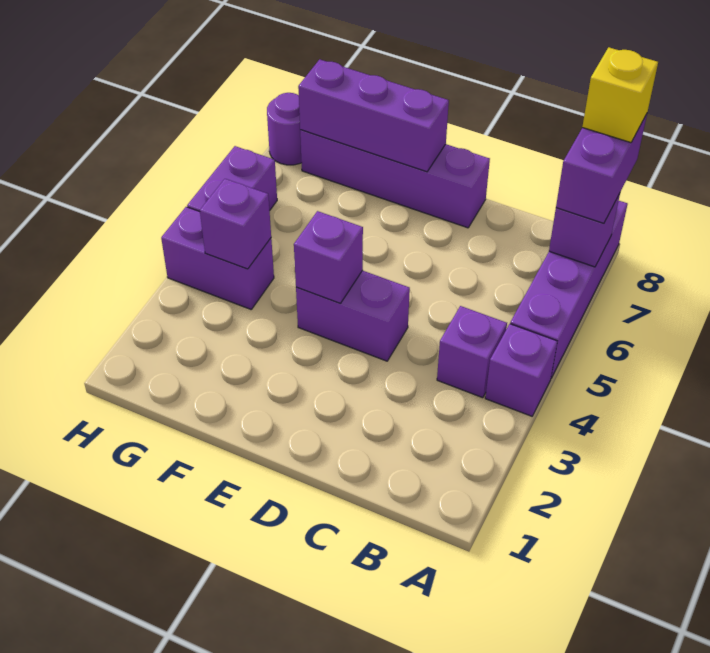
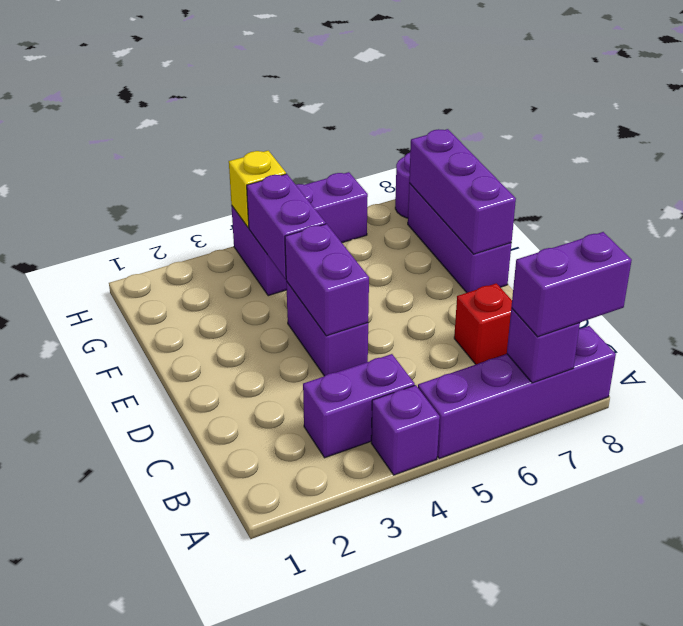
yellow brick A8 level 4 -> yellow brick H4 level 2
purple brick B4 level 1 -> purple brick B3:B4 level 1
none -> red brick C7 level 1
purple brick D8:G8 level 1 -> purple brick E8:G8 level 1
purple brick E4 level 2 -> purple brick D4:E4 level 2
purple brick G4 level 2 -> purple brick F4:G4 level 2

